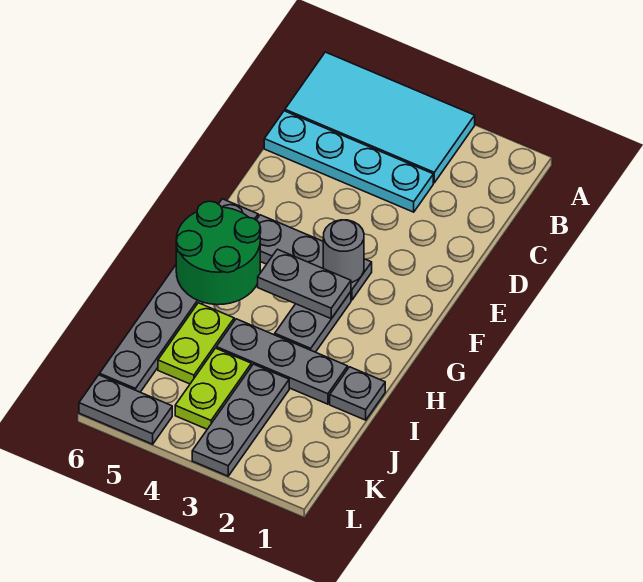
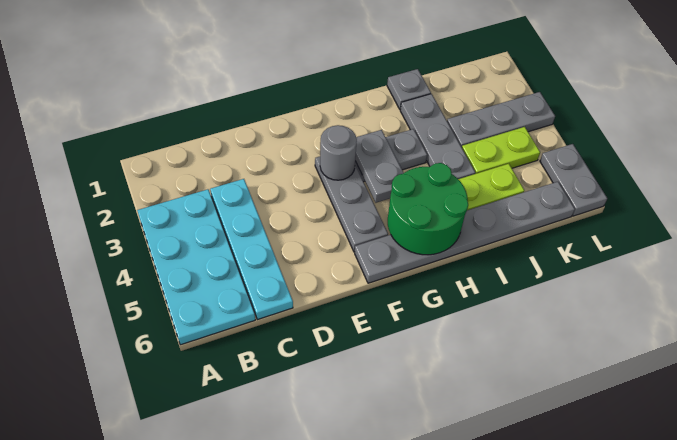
cyan tile A3:B6 level 1 -> cyan plate A3:B6 level 1

